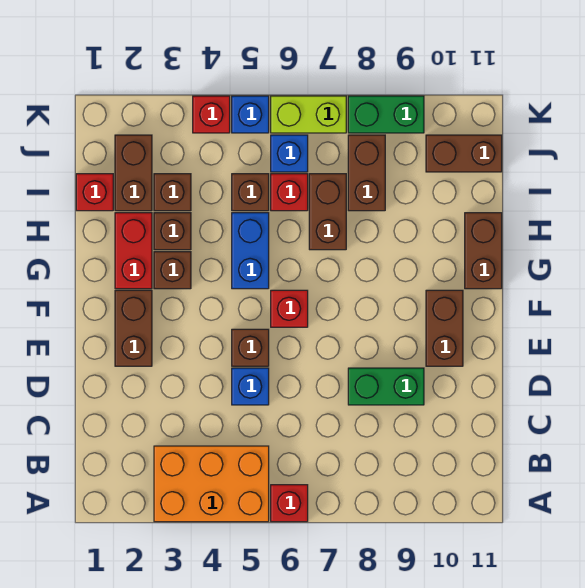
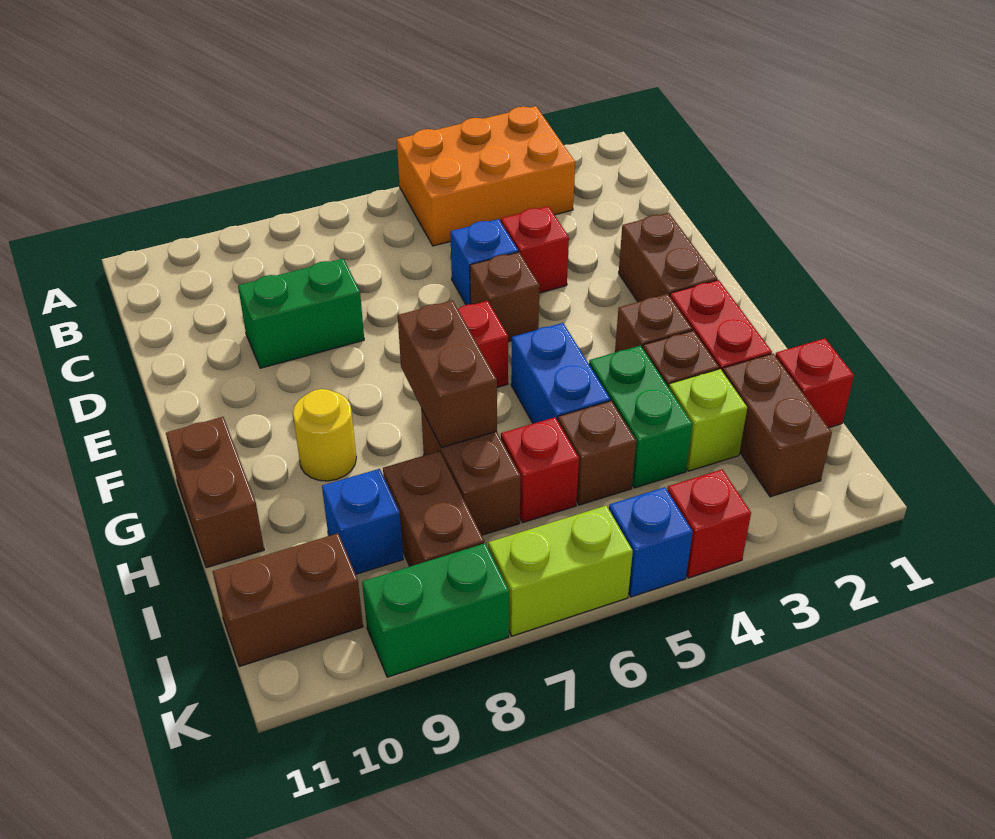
red brick A6 level 1 -> red brick D4 level 1
brown brick E10:F10 level 1 -> brown brick G7:H7 level 2
none -> yellow round brick G9 level 1
none -> green brick H4:I4 level 1
brown brick I3 level 1 -> lime brick I3 level 1
blue brick J6 level 1 -> blue brick I9 level 1

